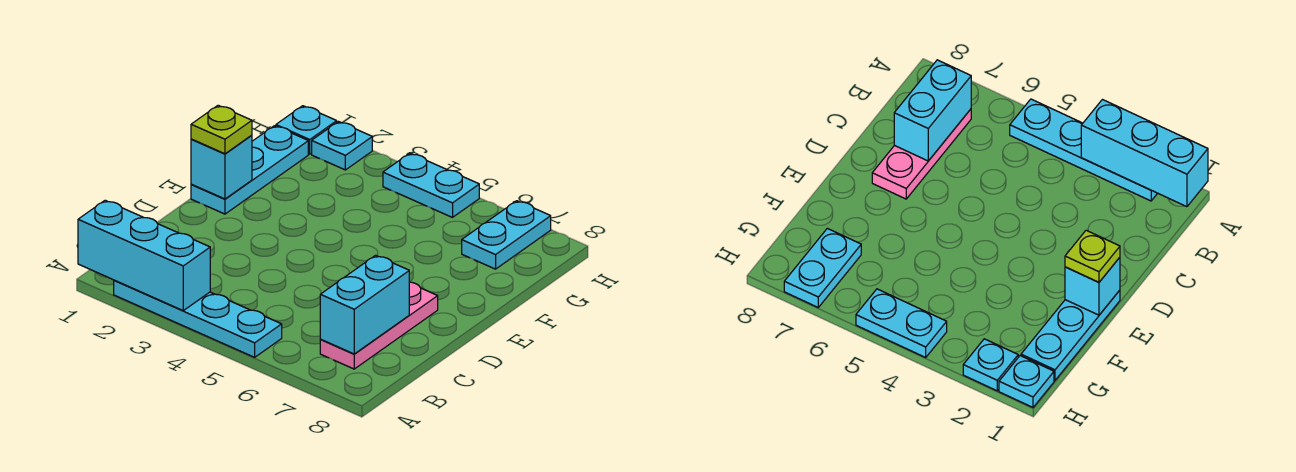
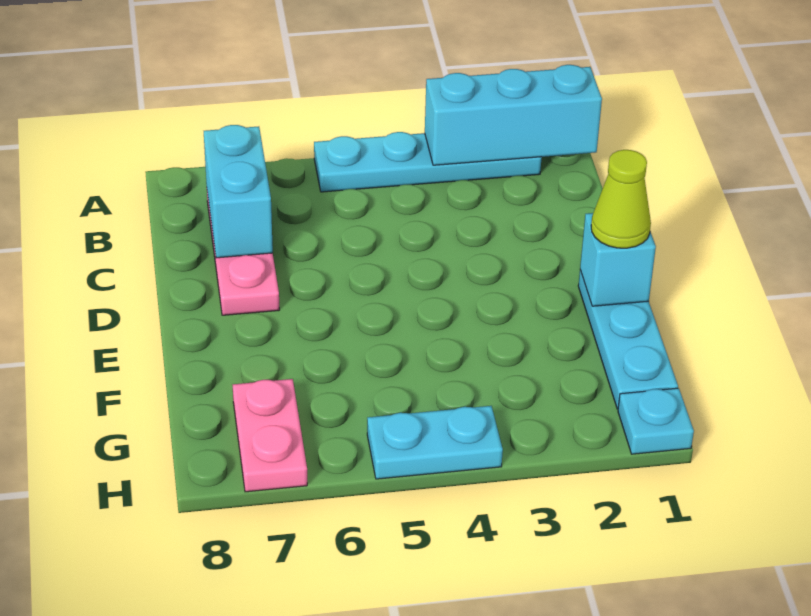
lime plate E1 level 3 -> lime cone E1 level 3
cyan plate G7:H7 level 1 -> pink plate G7:H7 level 1
cyan plate H2 level 1 -> none

